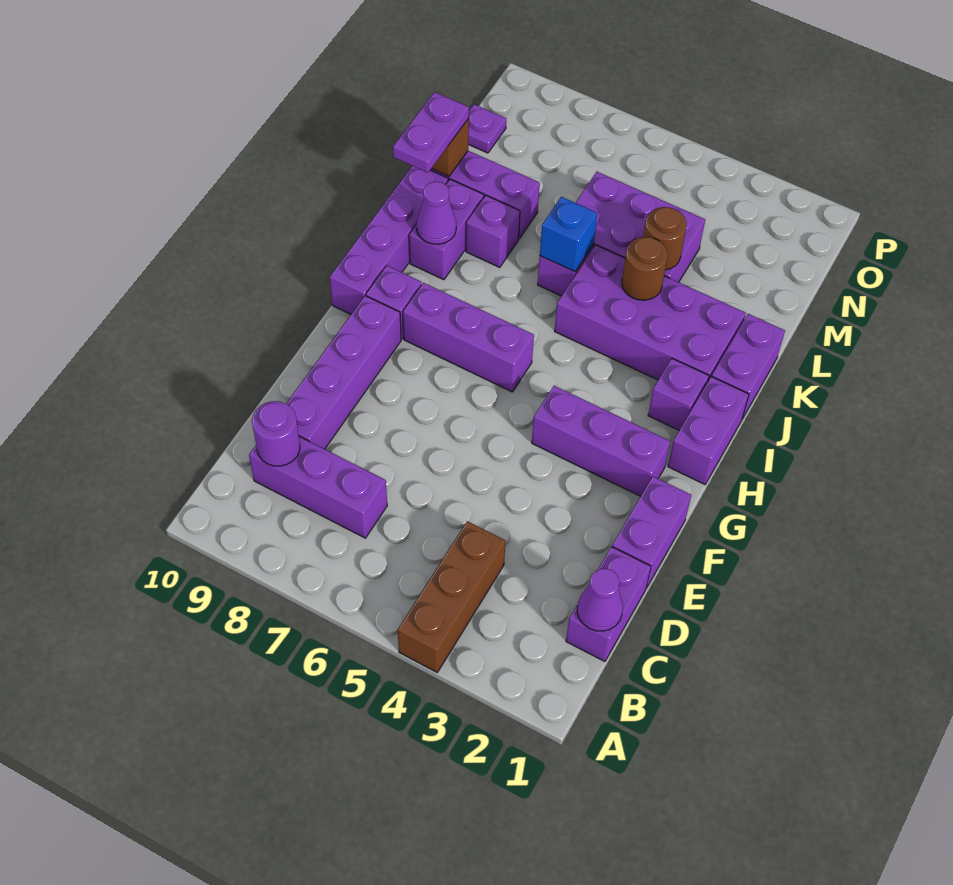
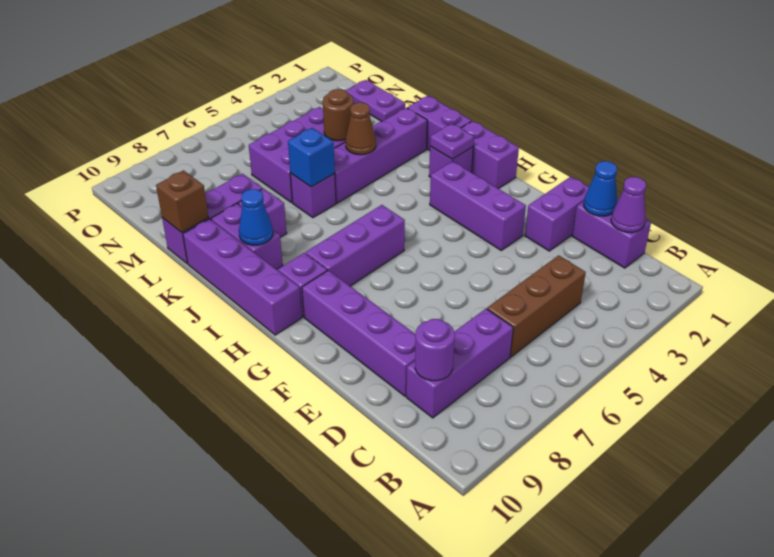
brown brick A4:C4 level 1 -> brown brick C4:C6 level 1
none -> blue cone D1 level 2
purple brick E1:F1 level 1 -> purple brick E1:E2 level 1
purple brick G2:G4 level 1 -> purple brick F3:H3 level 1
purple brick J2:K5 level 1 -> purple brick K2:K5 level 1
purple cone J9 level 2 -> blue cone J9 level 2
brown round brick K4 level 2 -> brown cone K4 level 2
purple plate K10:L10 level 3 -> purple plate M1:N1 level 1
purple plate N10 level 1 -> purple plate I2 level 2

